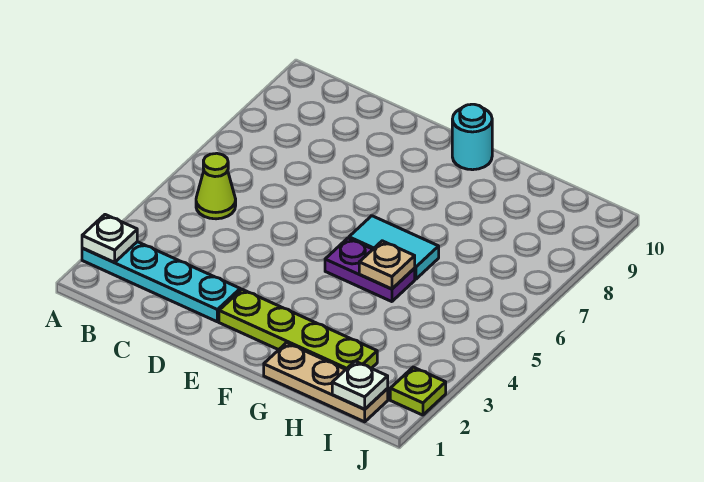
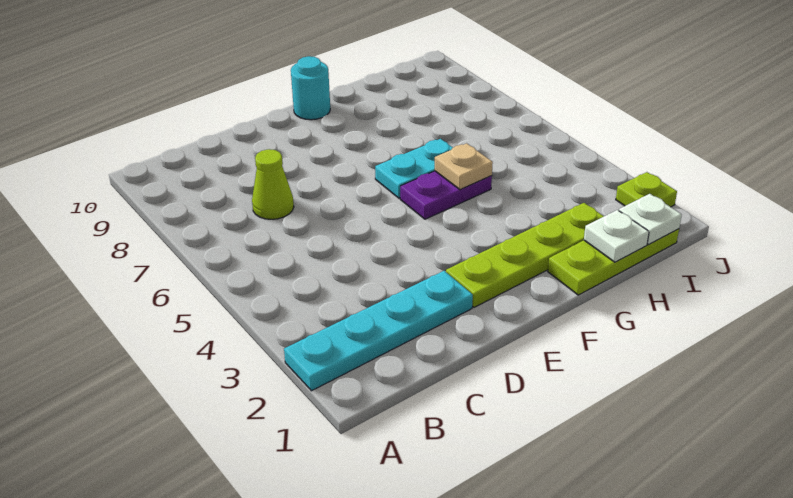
white plate A2 level 2 -> white plate H1 level 2
lime cone B5 level 1 -> lime cone C7 level 1
cyan tile F6:G6 level 1 -> cyan plate F6:G6 level 1
tan plate G1:I1 level 1 -> lime plate G1:I1 level 1

